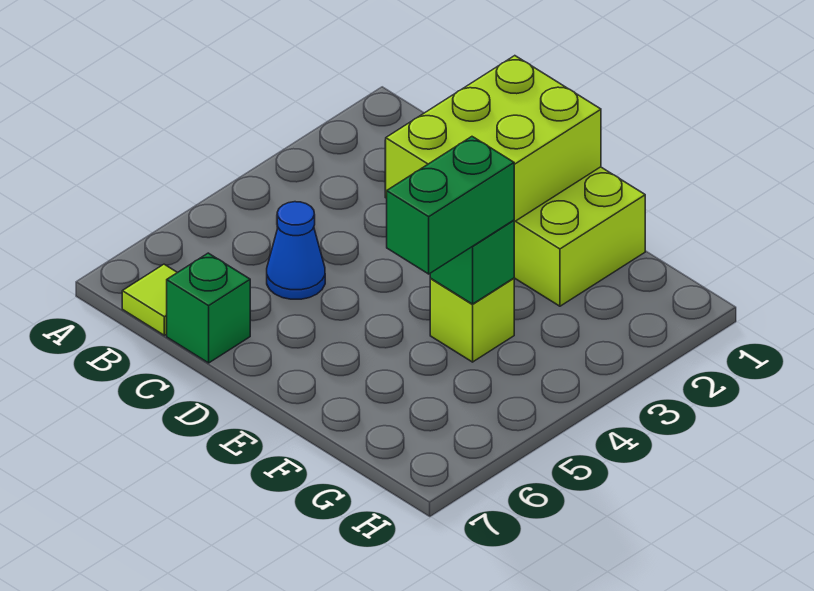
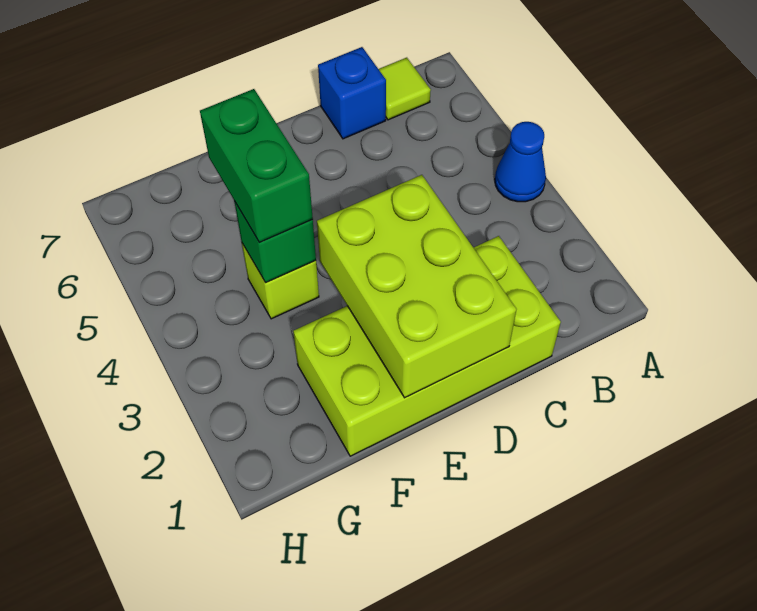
blue cone C5 level 1 -> blue cone A4 level 1
green brick C7 level 1 -> blue brick C7 level 1

